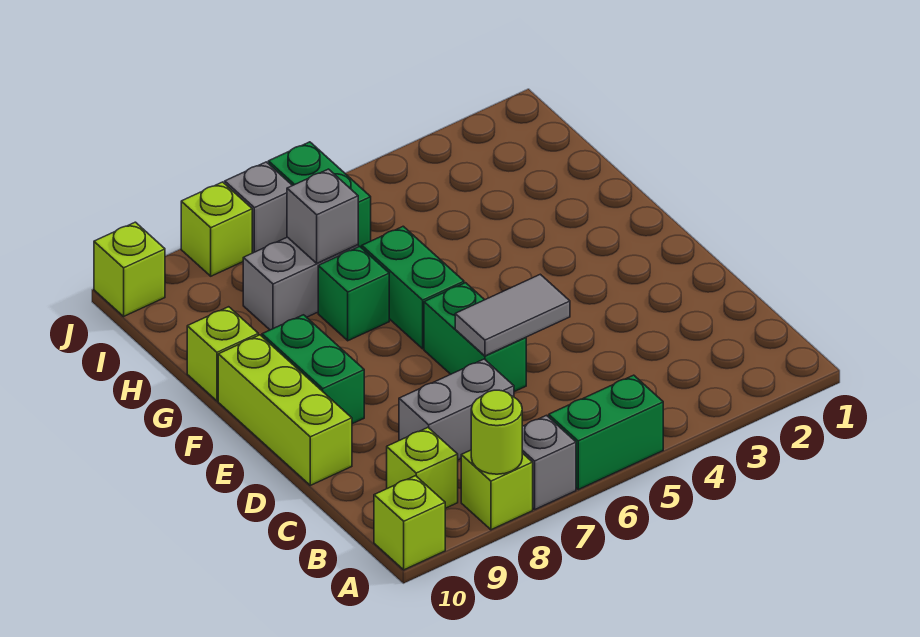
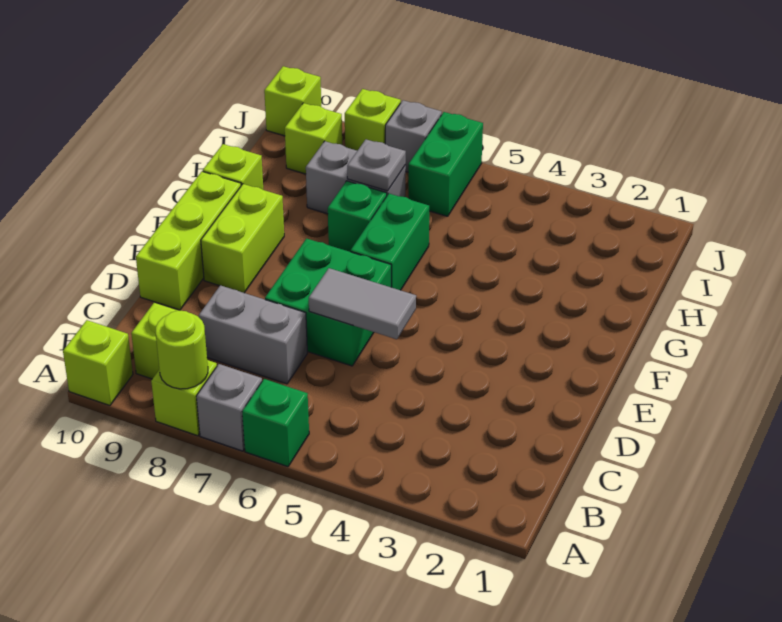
green brick A5:A6 level 1 -> green brick A6 level 1
green brick D6:E6 level 1 -> green brick D6:E7 level 1
green brick E9:F9 level 1 -> lime brick E9:F9 level 1
grey brick H7 level 2 -> grey plate H7 level 2
none -> lime brick I9 level 1

